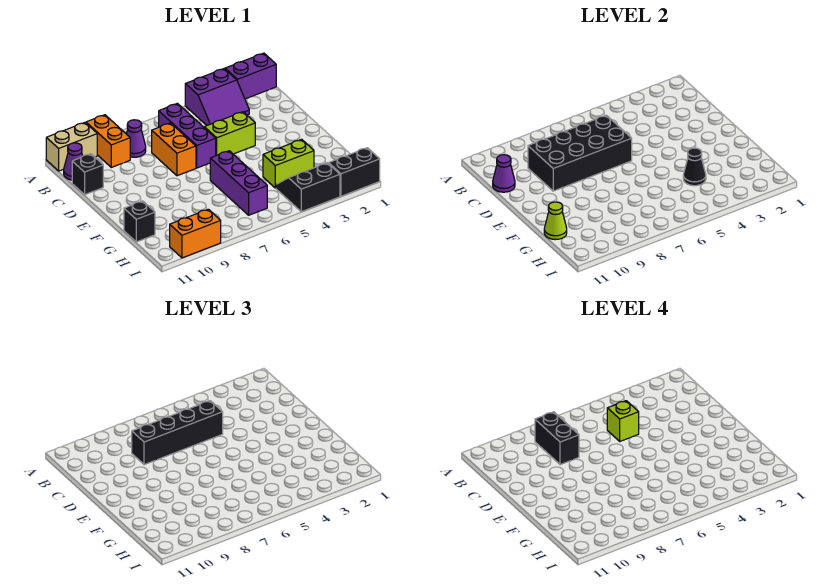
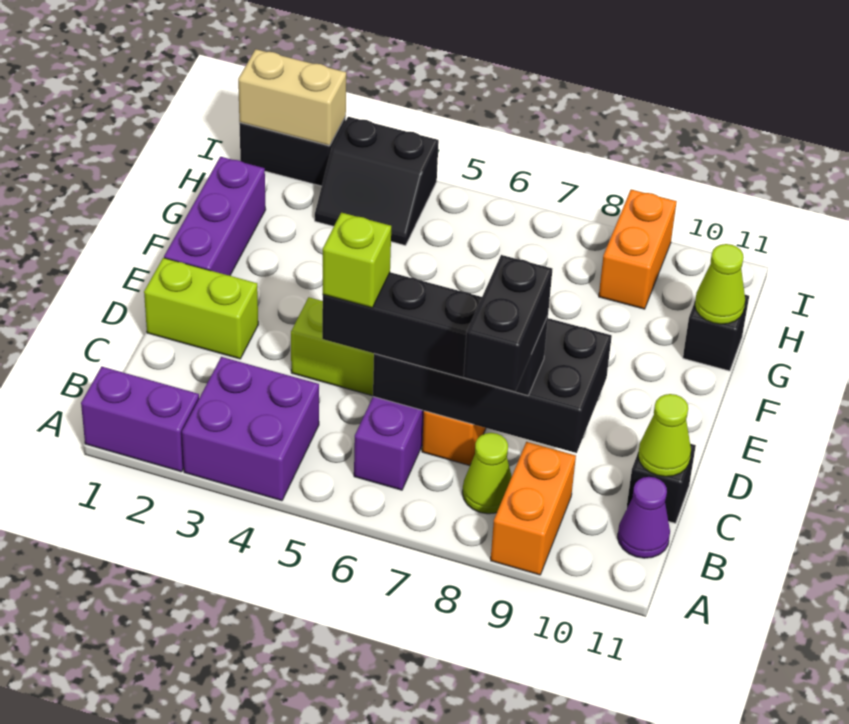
purple slope A3:B4 level 1 top A -> purple brick A3:B4 level 1
tan brick A10:A11 level 1 -> tan brick I1:I2 level 2
purple cone B8 level 1 -> lime cone B8 level 1
purple cone C11 level 2 -> lime cone C11 level 2
purple brick F6:H6 level 1 -> purple brick E1:G1 level 1
lime brick G3:G4 level 1 -> lime brick D1:D2 level 1
black cone G4 level 2 -> none
orange brick I9:I10 level 1 -> orange brick H9:I9 level 1

